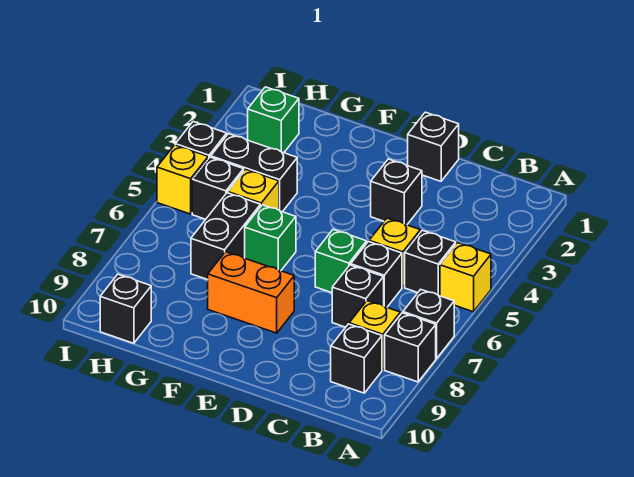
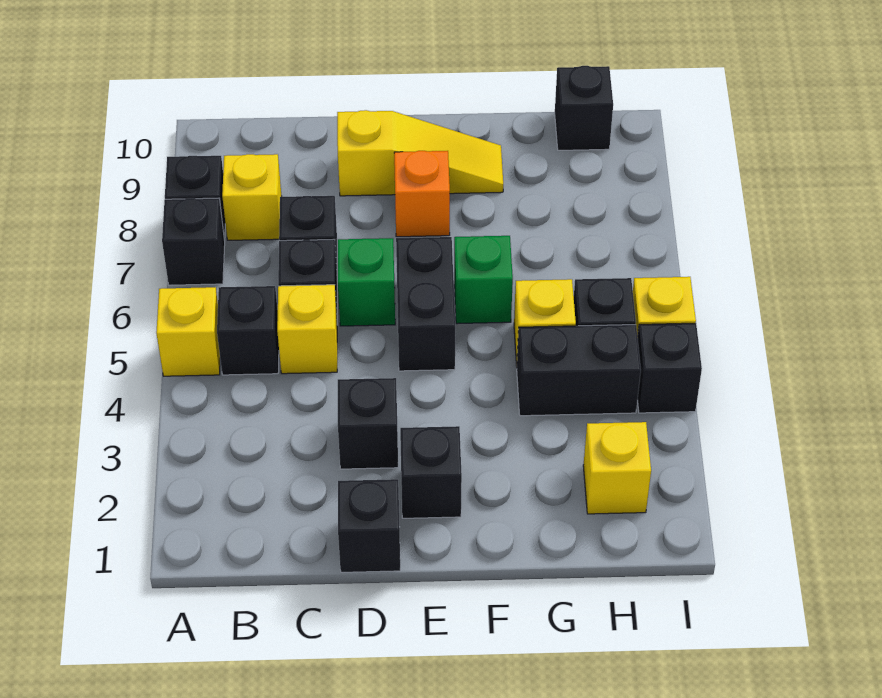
black brick B9 level 1 -> black brick E2 level 1
none -> yellow slope D9:F9 level 1 top D
orange brick E8:F8 level 1 -> orange brick E8 level 1
black brick G6:G7 level 1 -> black brick E5:E6 level 1
green brick H2 level 1 -> yellow brick H2 level 1

